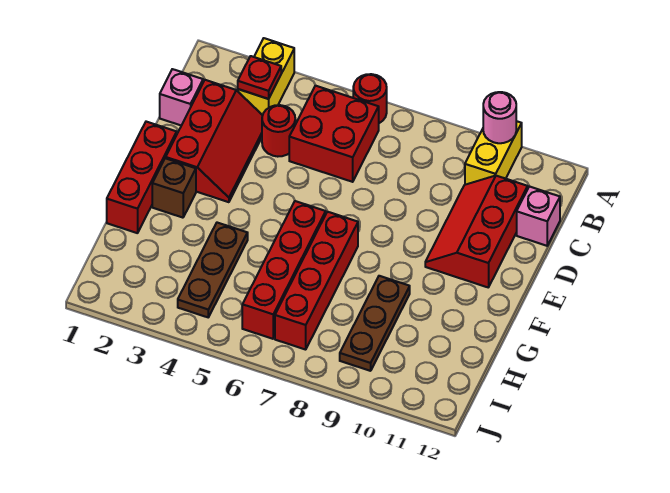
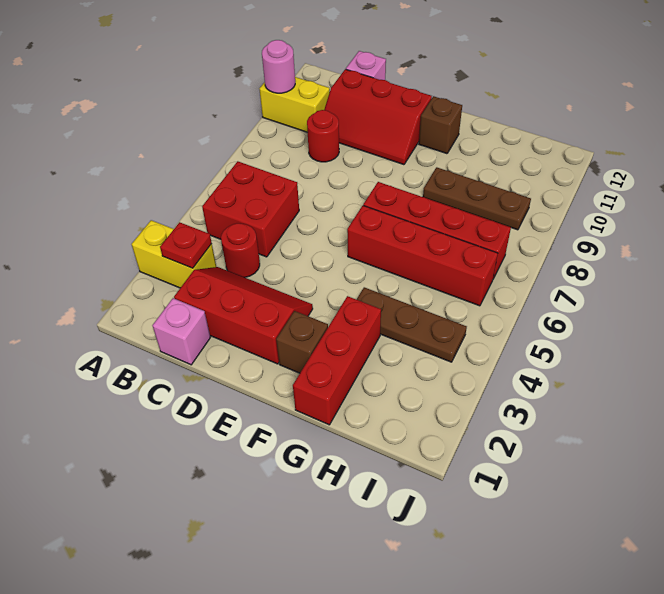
red round brick A6 level 1 -> red round brick C9 level 1
red brick E1:G1 level 1 -> red brick G1:G3 level 1
none -> brown brick F11 level 1

